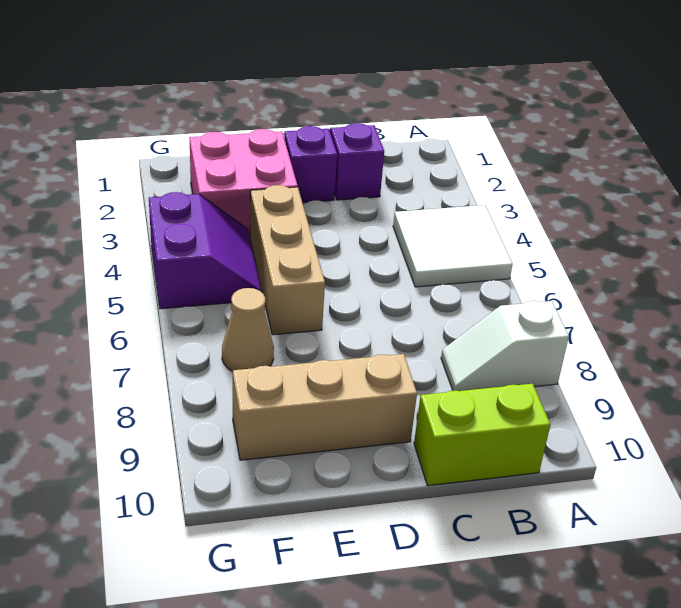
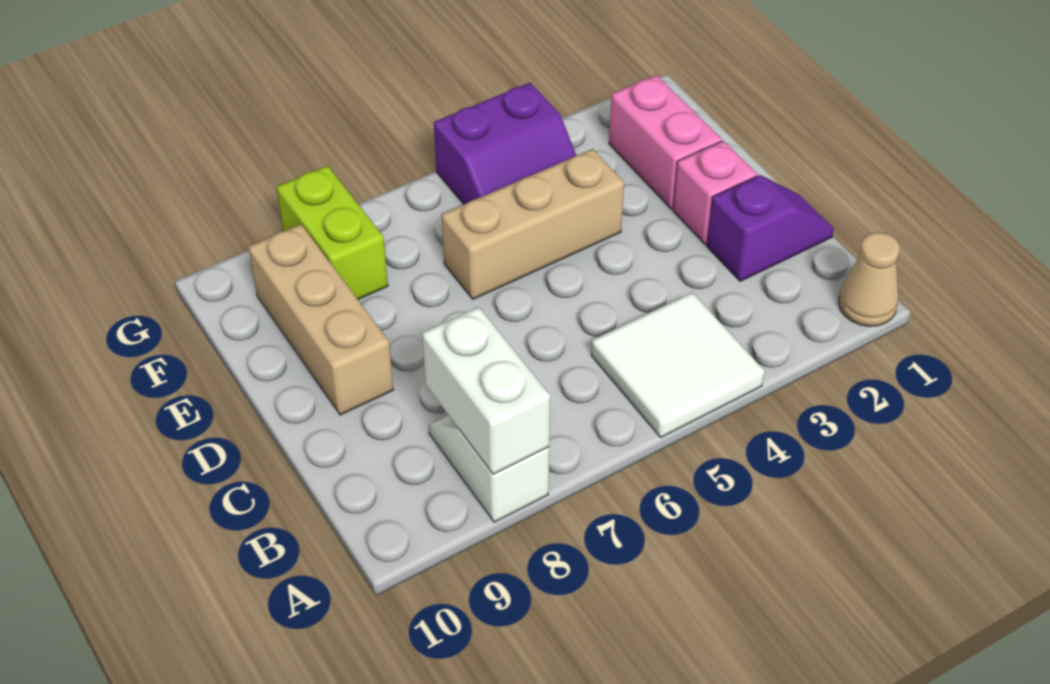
none -> white brick A8:B8 level 2
lime brick B10:C10 level 1 -> lime brick F8:G8 level 1
purple brick D2 level 1 -> pink brick D2 level 1
pink brick E2:F3 level 1 -> pink brick E2:F2 level 1
tan cone F7 level 1 -> tan cone A1 level 1

